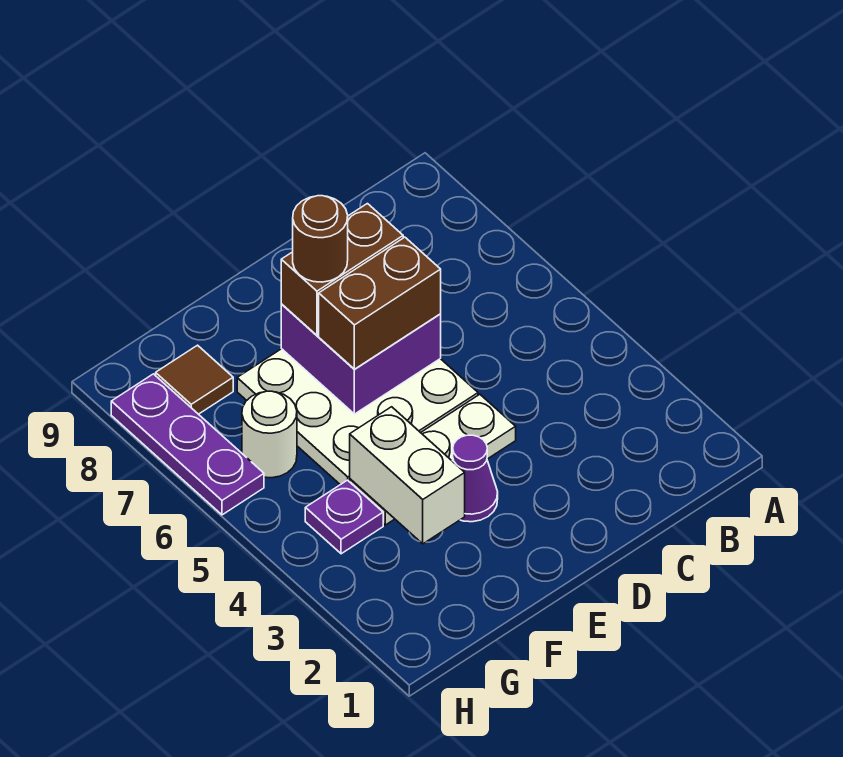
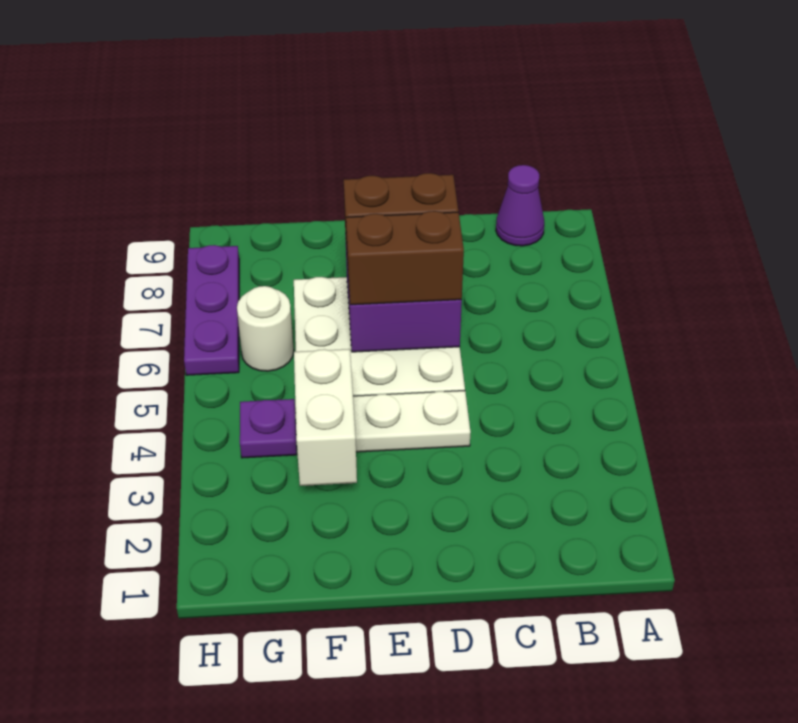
purple cone E3 level 1 -> purple cone B9 level 1
brown round brick E7 level 4 -> none
brown tile G8 level 1 -> none

